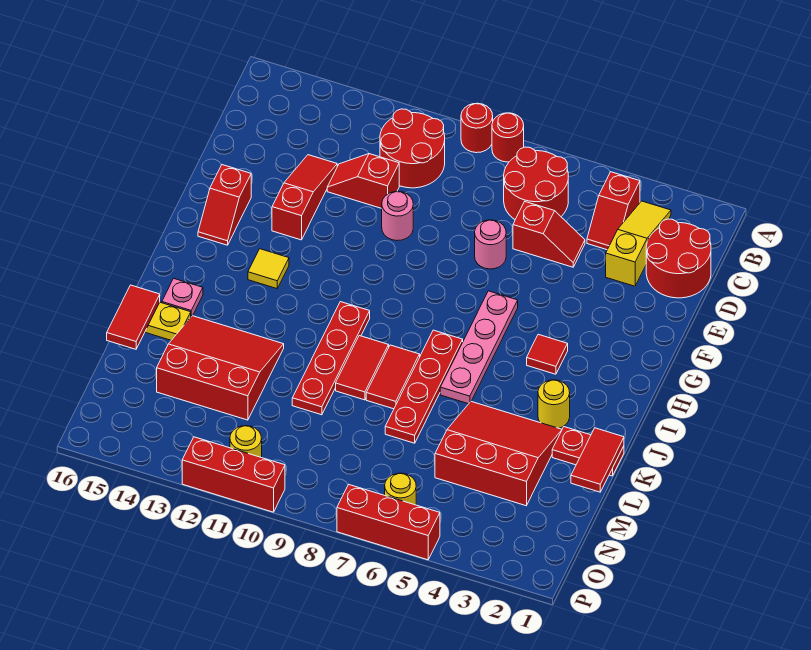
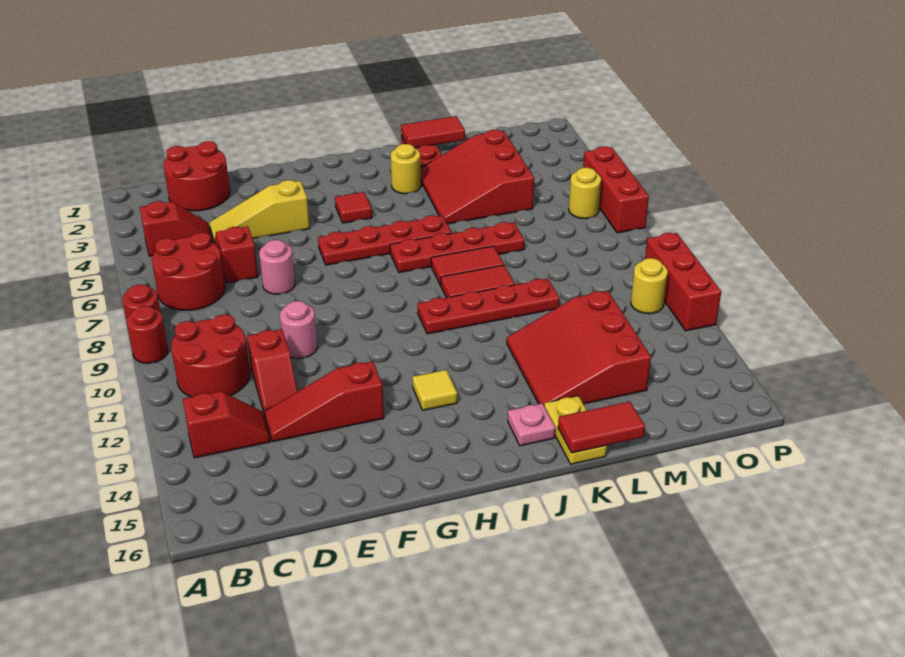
yellow slope B3:D3 level 1 top D -> yellow slope D4:F4 level 1 top F
red slope F15:G15 level 1 top F -> red slope B13:C13 level 1 top B
pink plate G6:J6 level 1 -> red plate G6:J6 level 1

